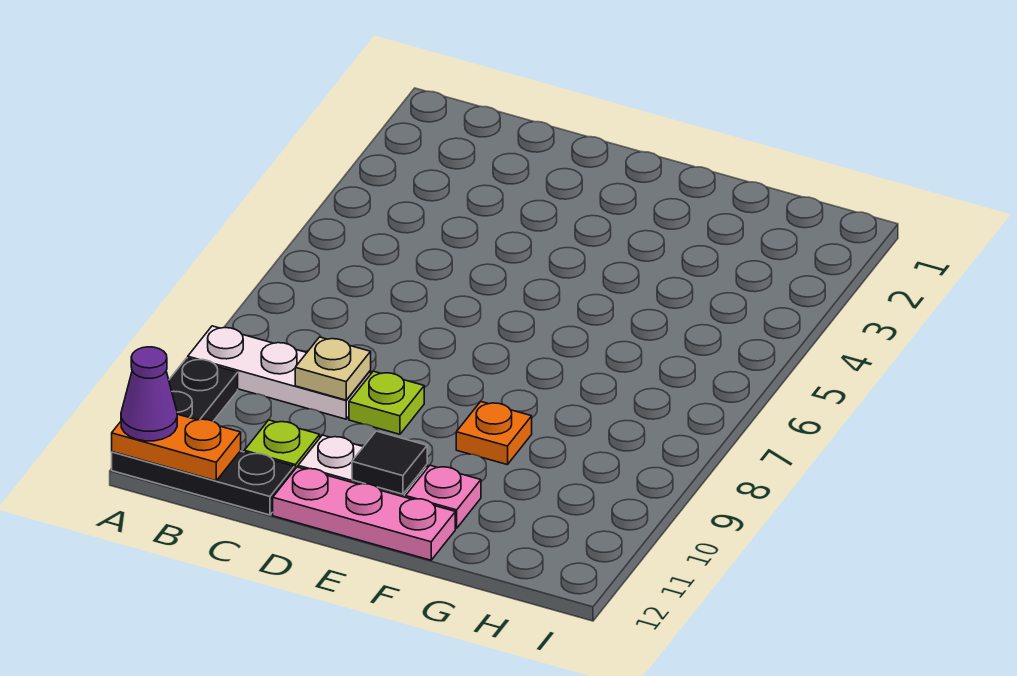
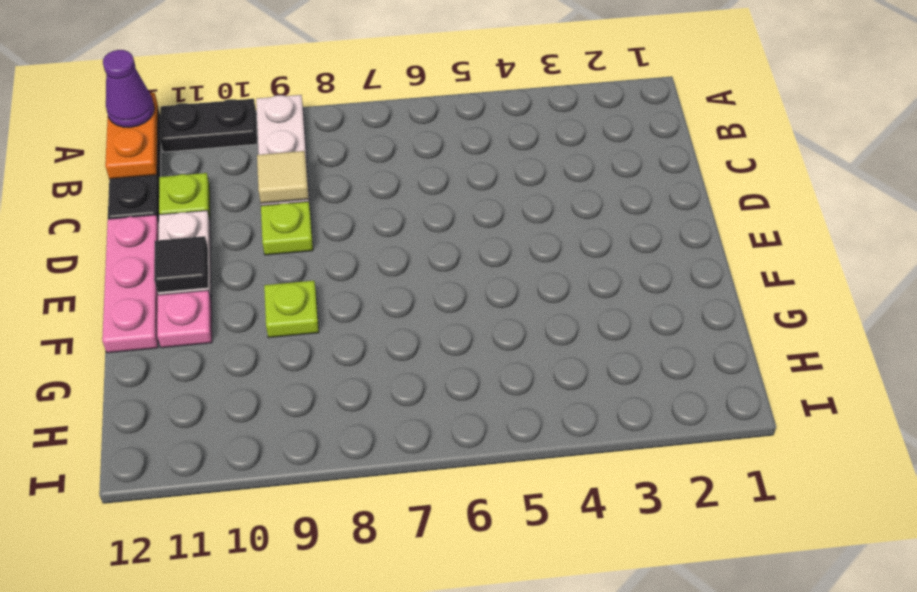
tan plate C9 level 2 -> tan tile C9 level 2
orange plate F9 level 1 -> lime plate F9 level 1

